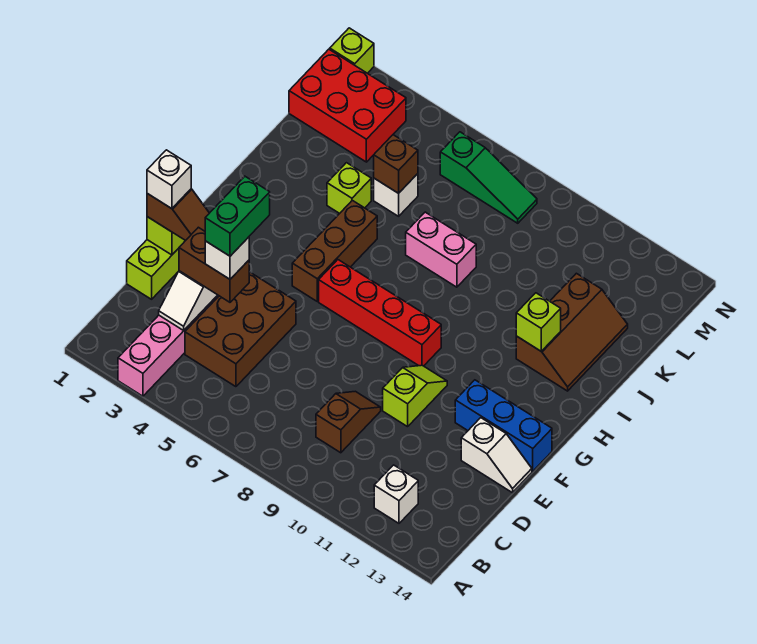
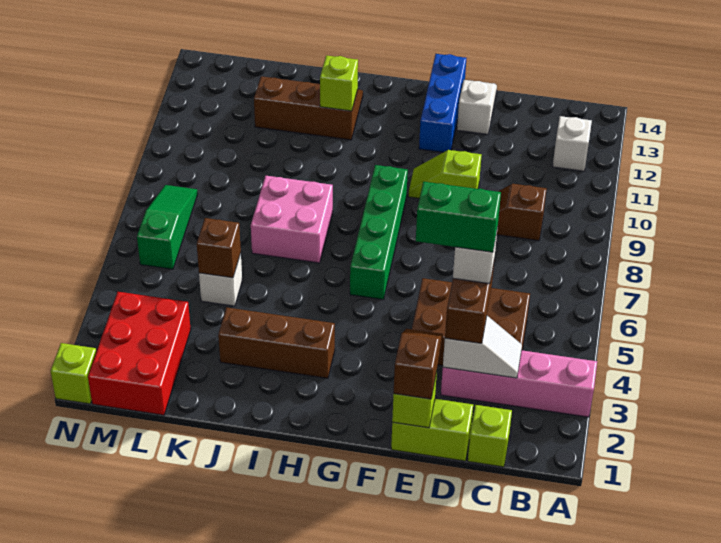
white brick E1 level 4 -> none
brown brick G5:I5 level 1 -> brown brick H3:J3 level 1
red brick G6:G9 level 1 -> green brick G6:G9 level 1
lime brick J4 level 1 -> lime brick C1 level 1
pink brick J7:J8 level 1 -> pink brick I7:J8 level 1

